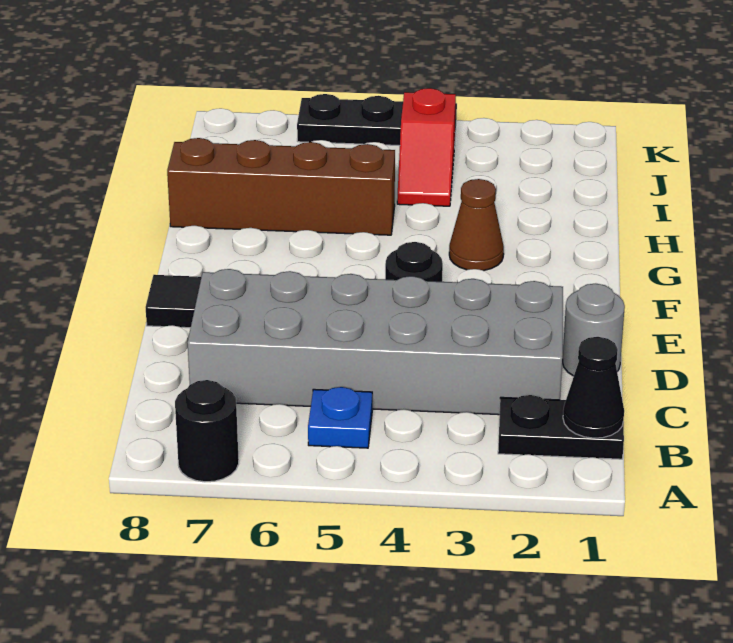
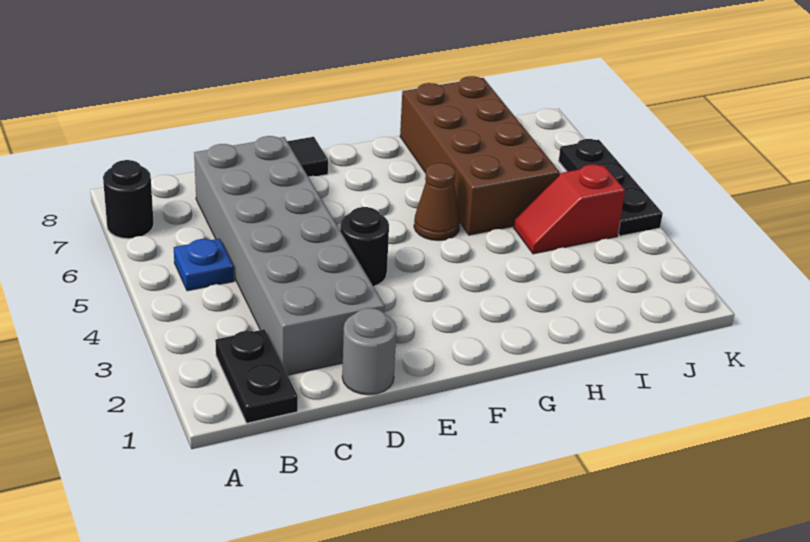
black cone B1 level 2 -> none
brown cone G3 level 1 -> brown cone G5 level 1
brown brick H5:H8 level 1 -> brown brick H5:I8 level 1

